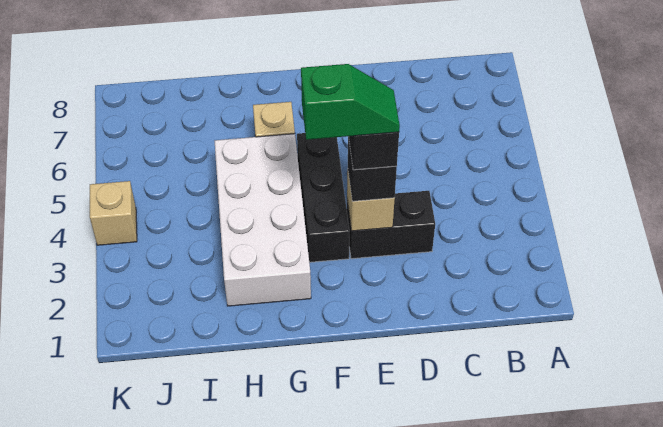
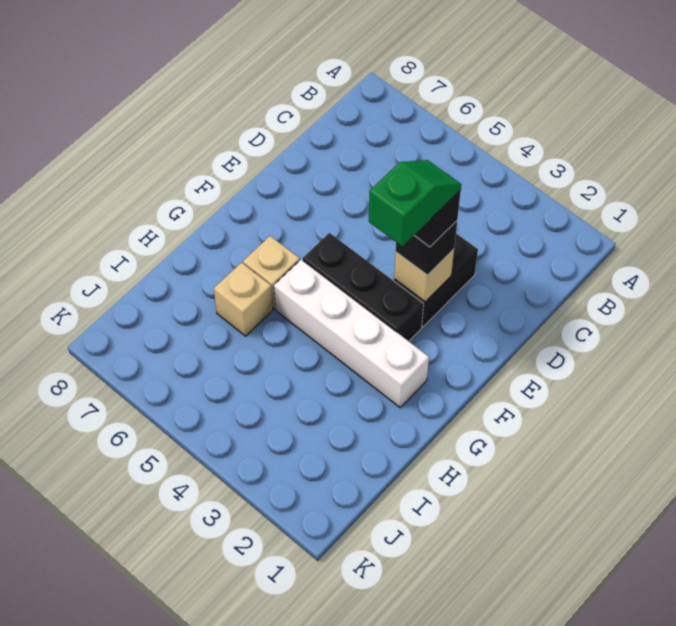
white brick G2:H5 level 1 -> white brick G2:G5 level 1
tan brick K4 level 1 -> tan brick H6 level 1

